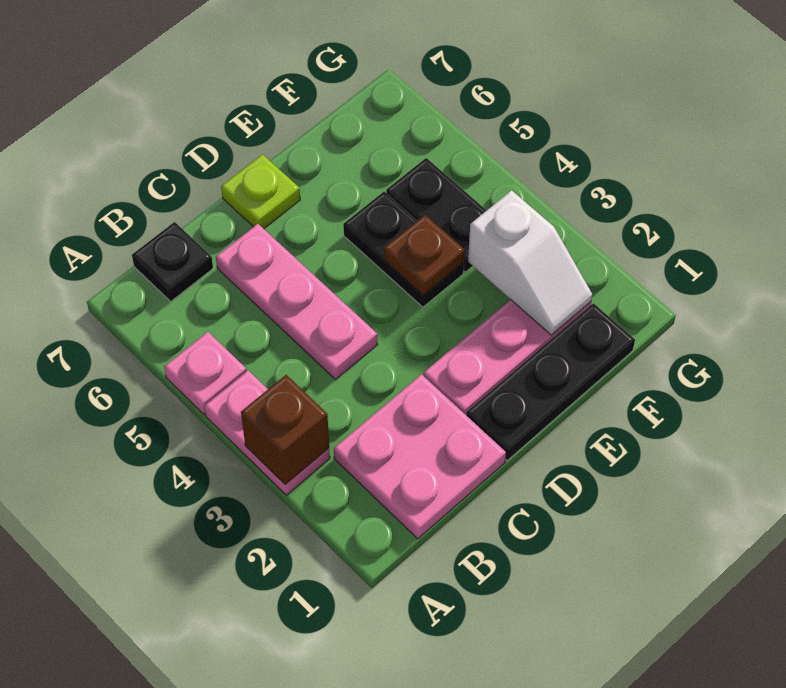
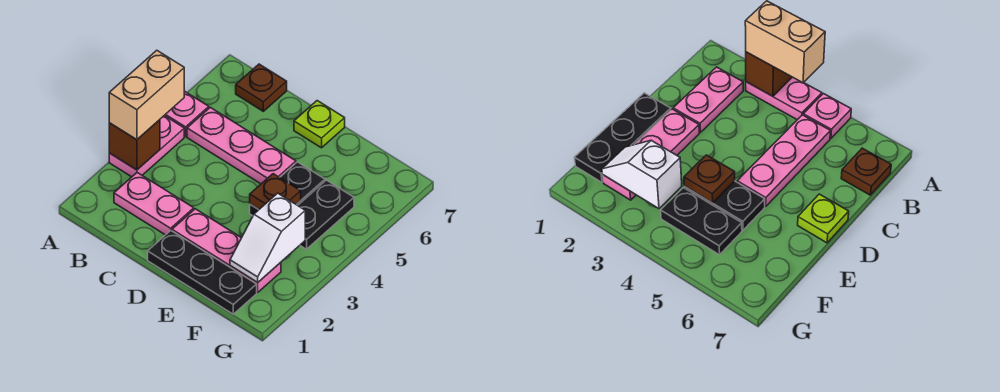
none -> tan brick A3:A4 level 3
pink plate B1:C2 level 1 -> pink plate B2:C2 level 1
black plate B7 level 1 -> brown plate B7 level 1
pink plate C4:C6 level 1 -> pink plate B5:D5 level 1

